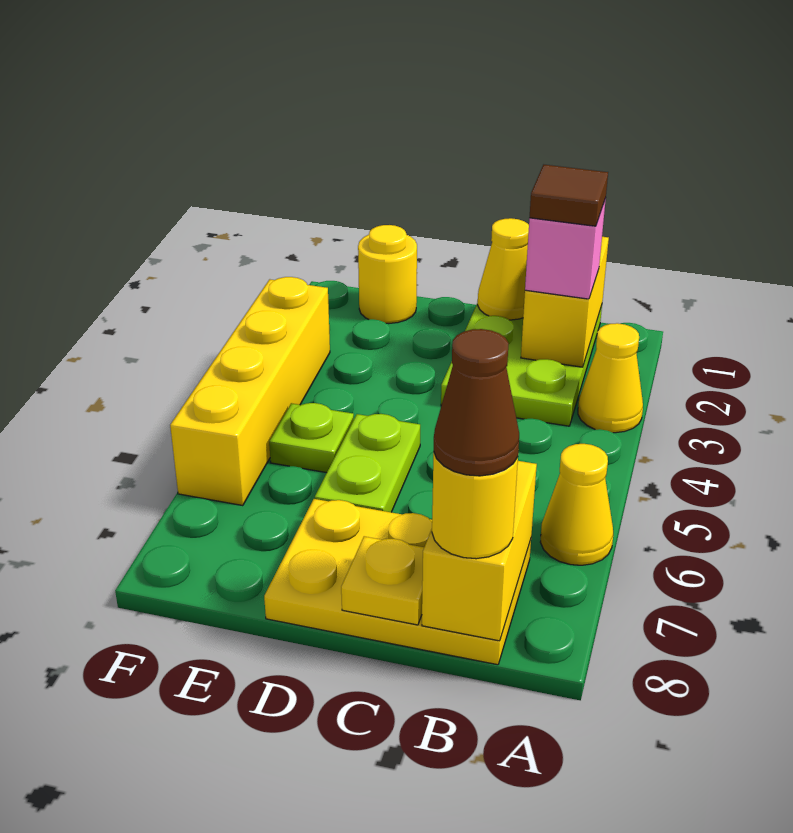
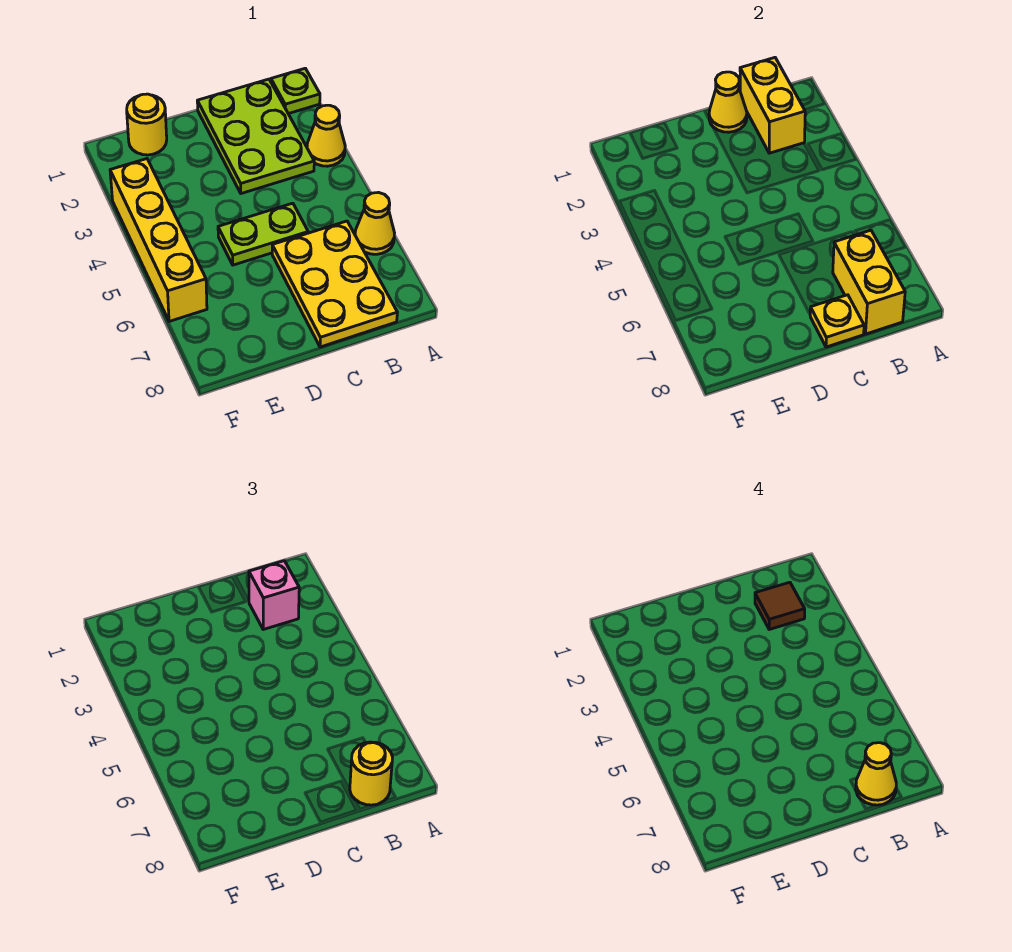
yellow plate B7:D8 level 1 -> yellow plate B6:C8 level 1
brown cone B8 level 4 -> yellow cone B8 level 4
lime plate D5:D6 level 1 -> lime plate C5:D5 level 1
lime plate E5 level 1 -> lime plate A1 level 1

